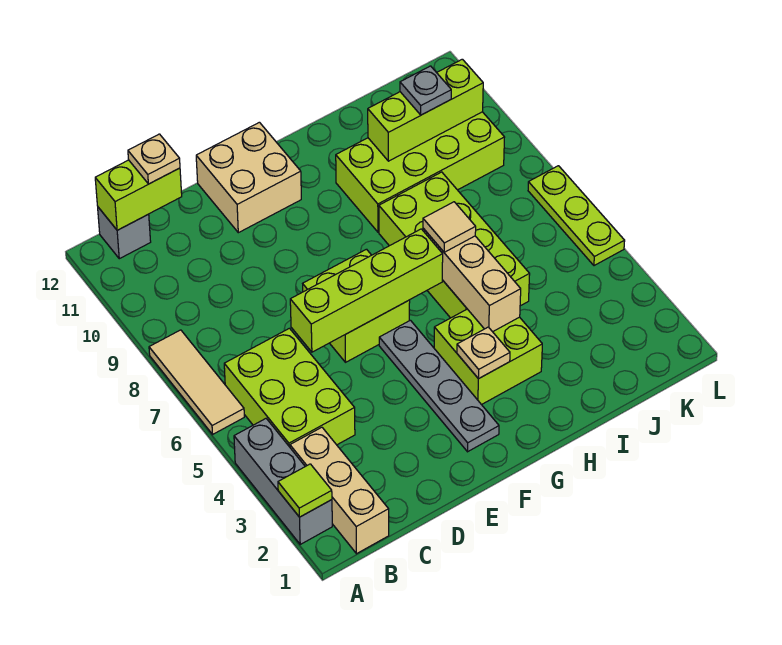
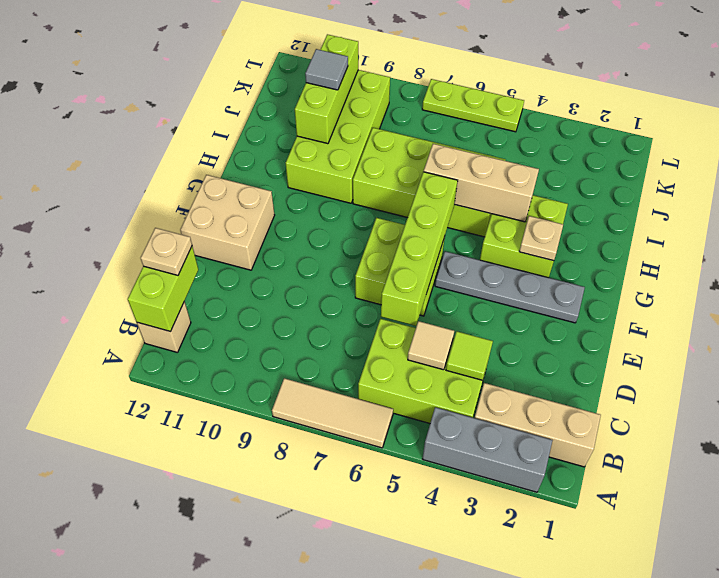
lime tile A2 level 2 -> lime tile C4 level 2
grey brick B12 level 1 -> tan brick B12 level 1
tan tile H6 level 3 -> tan tile C5 level 2
grey plate J10 level 3 -> grey tile J10 level 3

